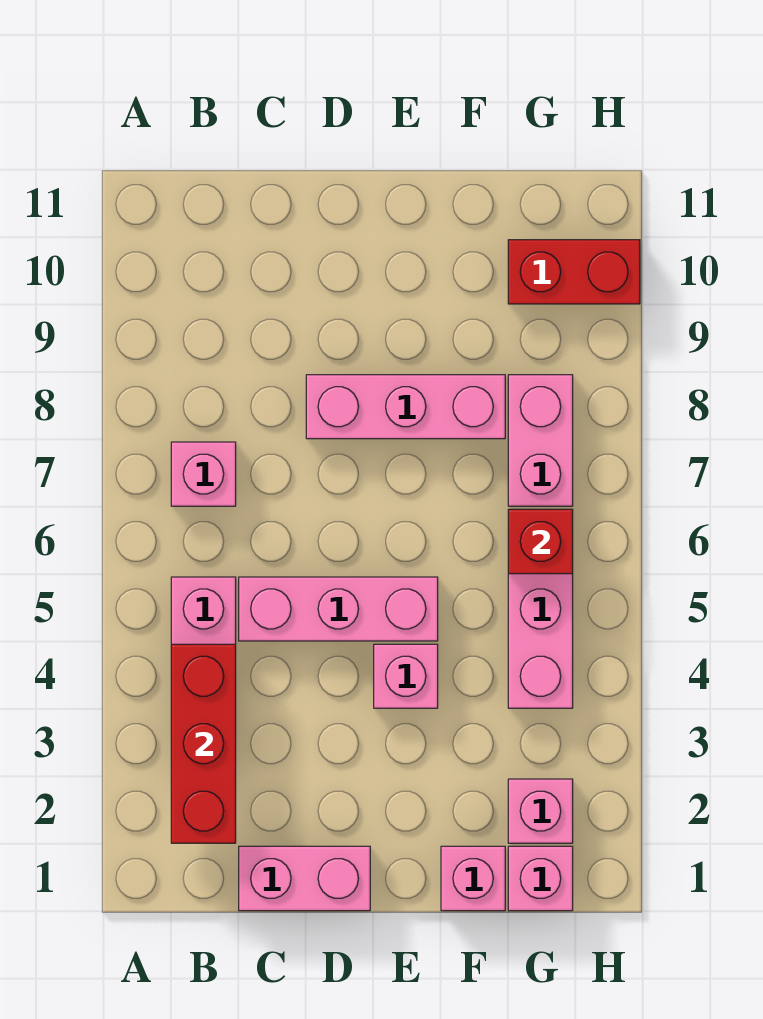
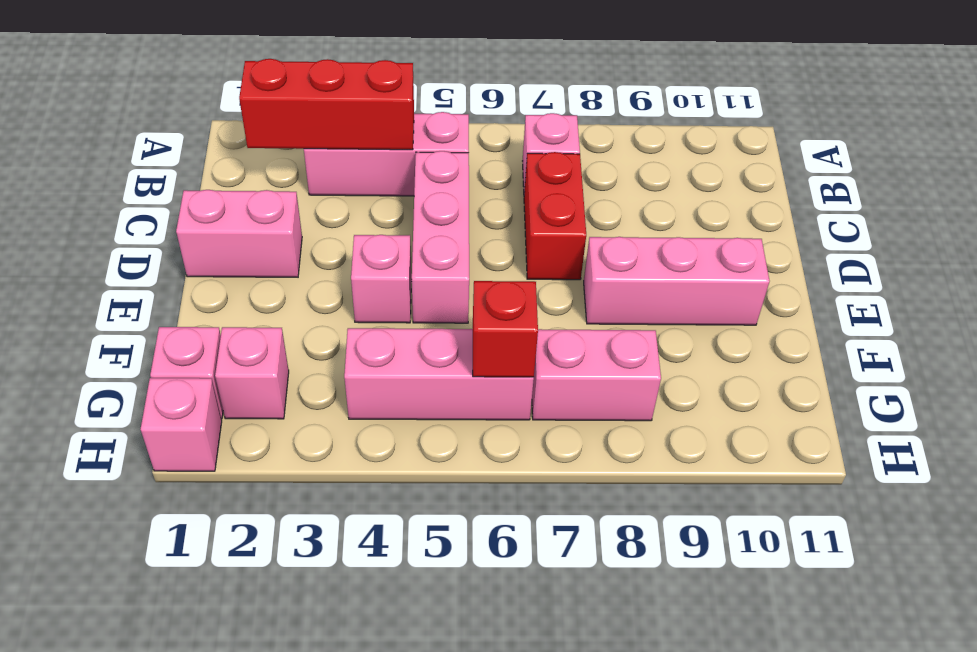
pink brick C1:D1 level 1 -> pink brick D1:D2 level 1
pink brick D8:F8 level 1 -> pink brick E8:E10 level 1
pink brick F1 level 1 -> pink brick H1 level 1
red brick G10:H10 level 1 -> red brick C7:D7 level 1

